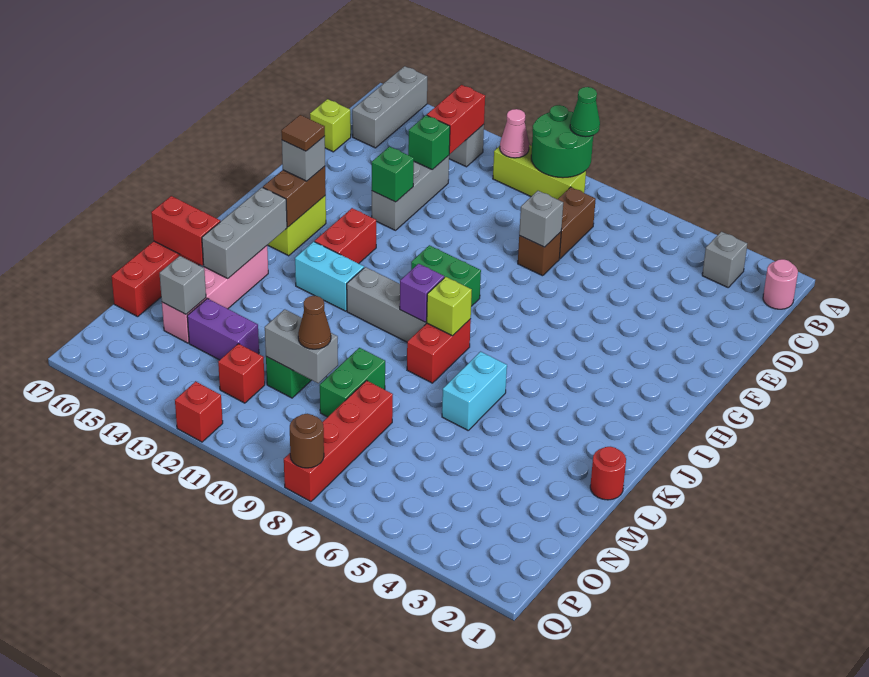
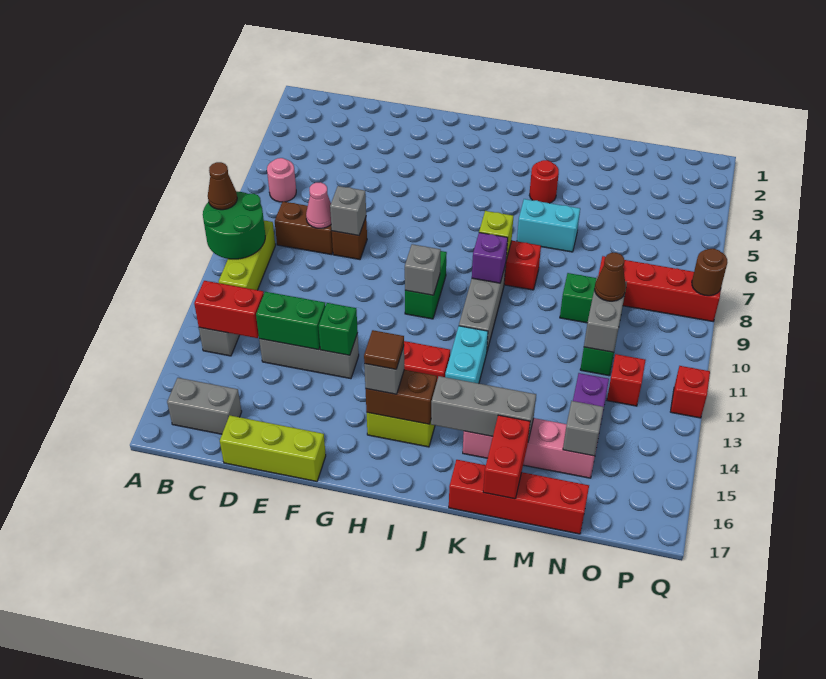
green cone A9 level 3 -> brown cone A9 level 3
grey brick A16:C16 level 1 -> grey brick B16:C16 level 1
pink round brick B1 level 1 -> pink round brick B6 level 1
grey brick B3 level 1 -> grey brick H10 level 2
pink cone B11 level 2 -> pink cone D8 level 2
green brick D13 level 2 -> green brick D13:E13 level 2
lime brick D17 level 1 -> lime brick D17:F17 level 1
red round brick L1 level 1 -> red round brick K4 level 1

